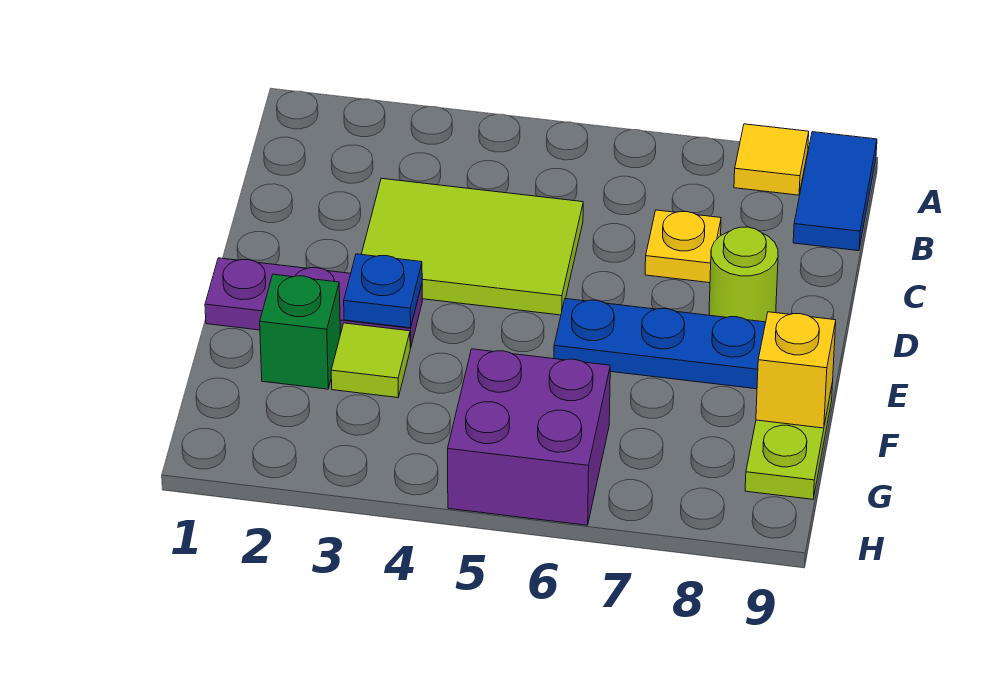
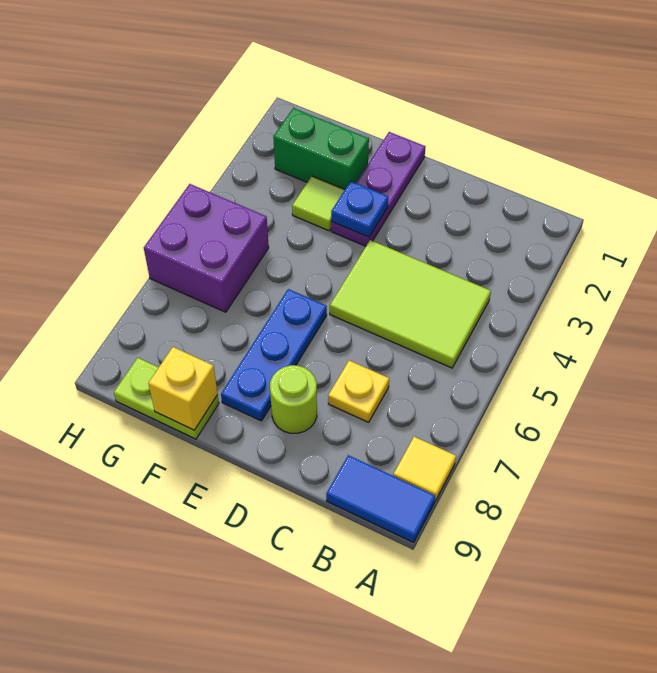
lime tile C3:D5 level 1 -> lime tile B4:D5 level 1
green brick F2 level 1 -> green brick F2:G2 level 1

